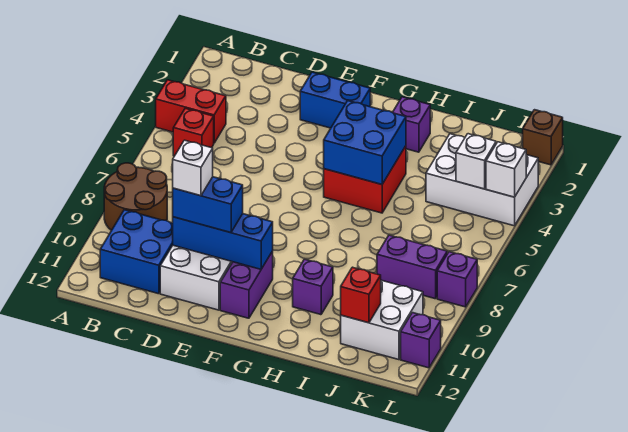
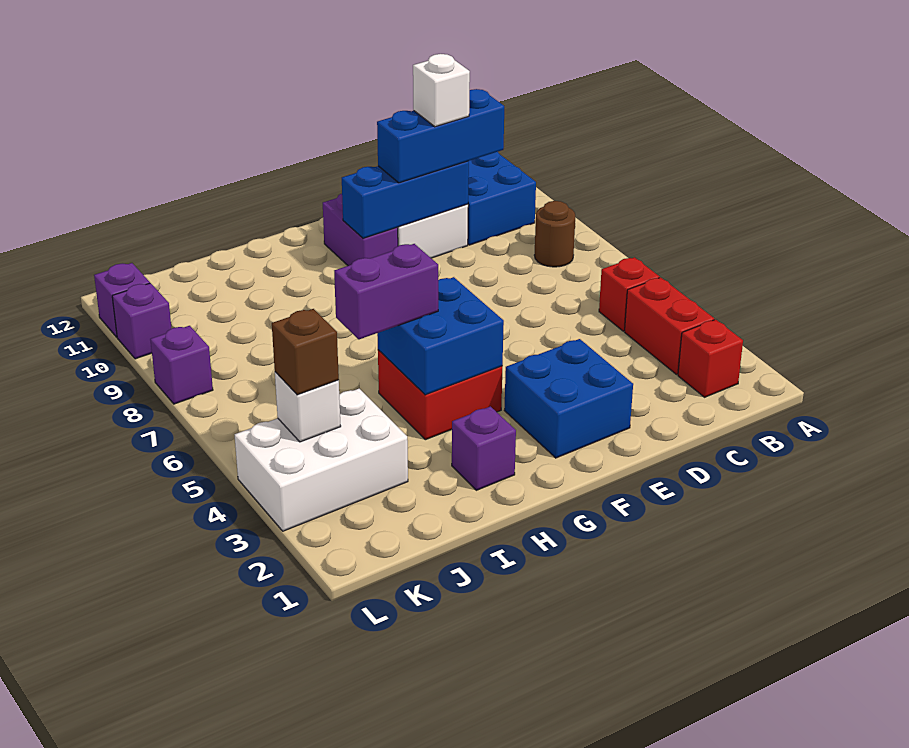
red brick A4:B4 level 1 -> red brick B3:B4 level 1
brown round brick A8:B9 level 1 -> brown round brick B8 level 1
blue brick D10:E10 level 3 -> blue brick C10:E10 level 3
blue brick E2:F2 level 1 -> blue brick E2:F3 level 1
purple brick H10 level 1 -> purple brick L10 level 1
purple brick J8:K8 level 1 -> purple brick H5:I5 level 3
white brick J10:K11 level 1 -> none
red brick J11 level 2 -> red brick B2 level 1
brown brick L1 level 1 -> brown brick K4 level 3
white brick L4 level 2 -> none

